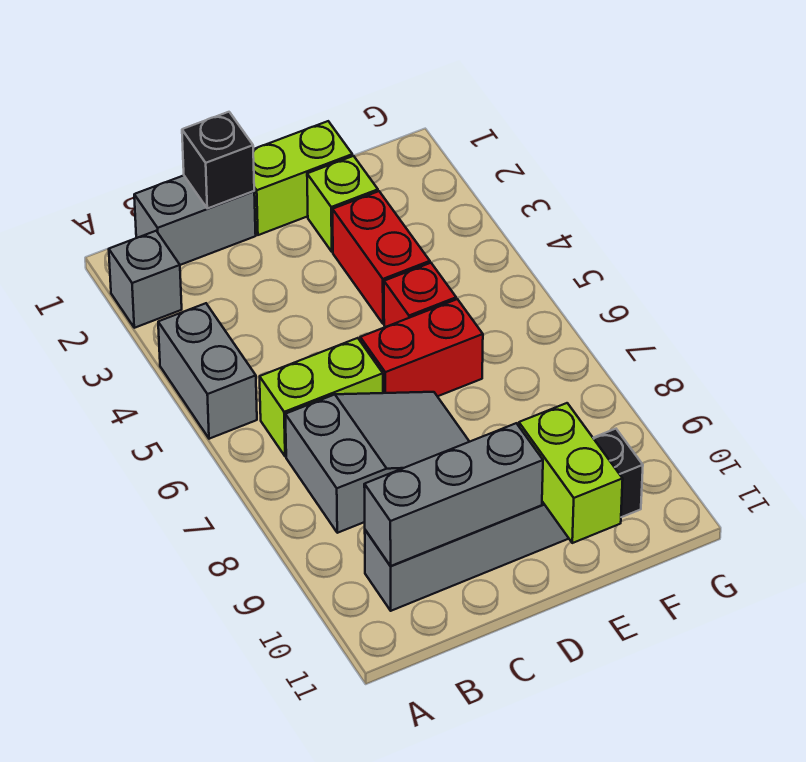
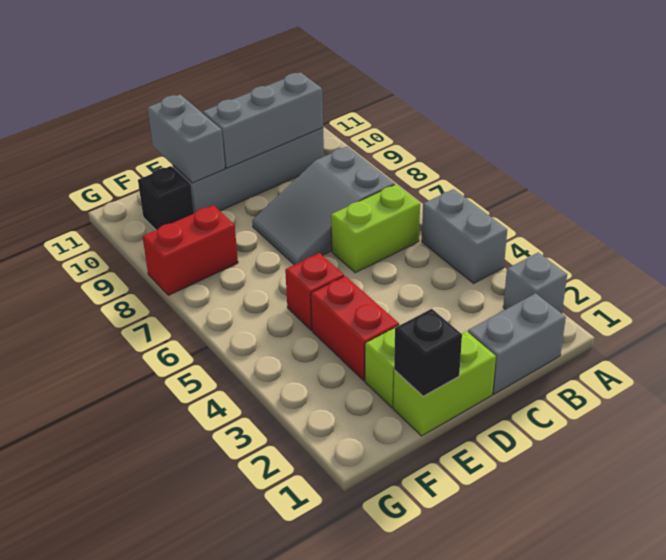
black brick C1 level 2 -> black brick E1 level 2
red brick D6:E6 level 1 -> red brick F8:G8 level 1
lime brick E10:E11 level 2 -> grey brick E10:E11 level 2

